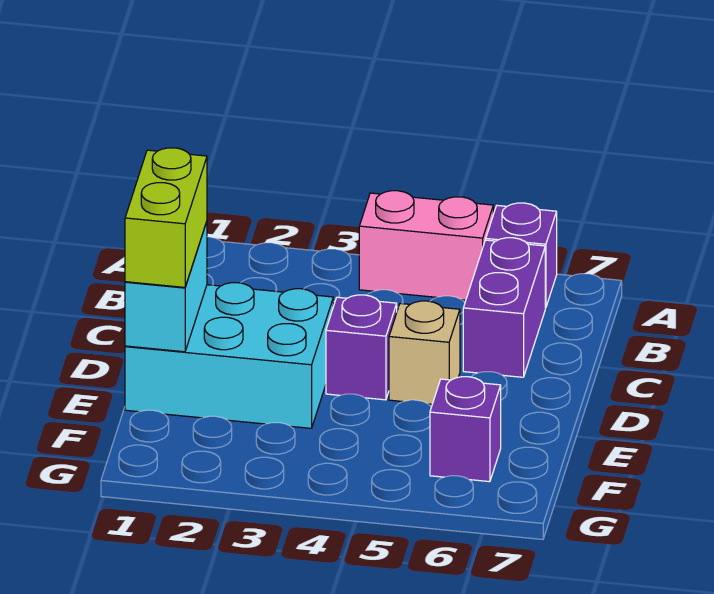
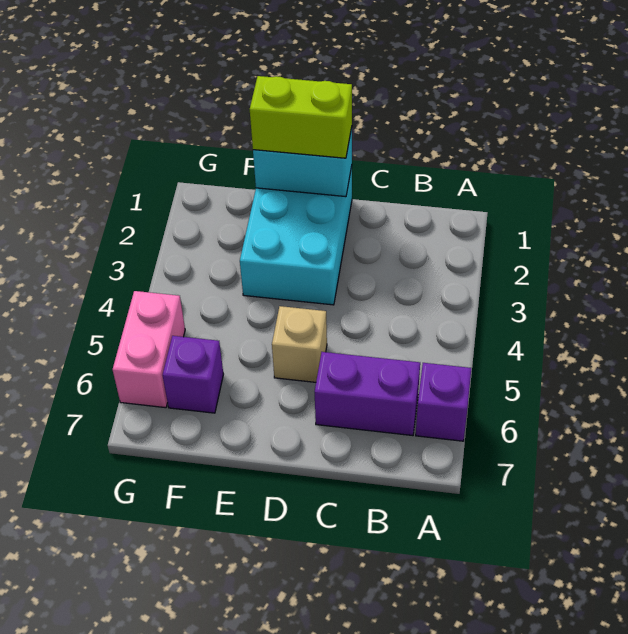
pink brick A4:A5 level 1 -> pink brick G5:G6 level 1
purple brick D4 level 1 -> none

